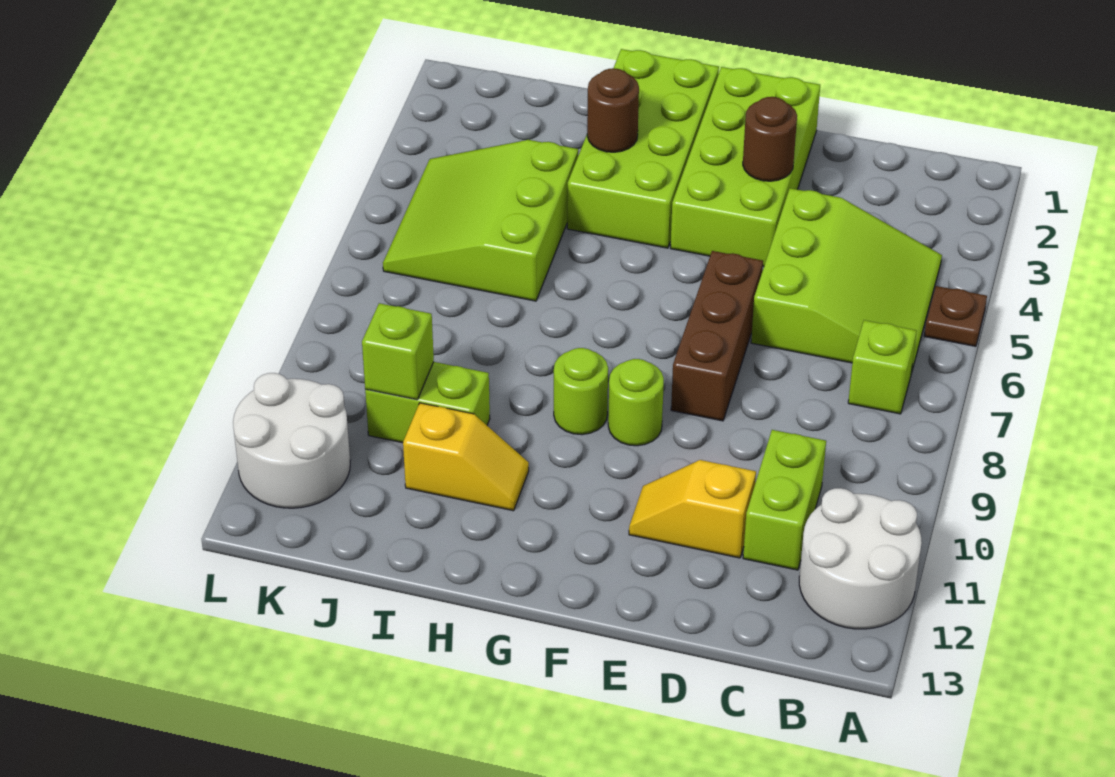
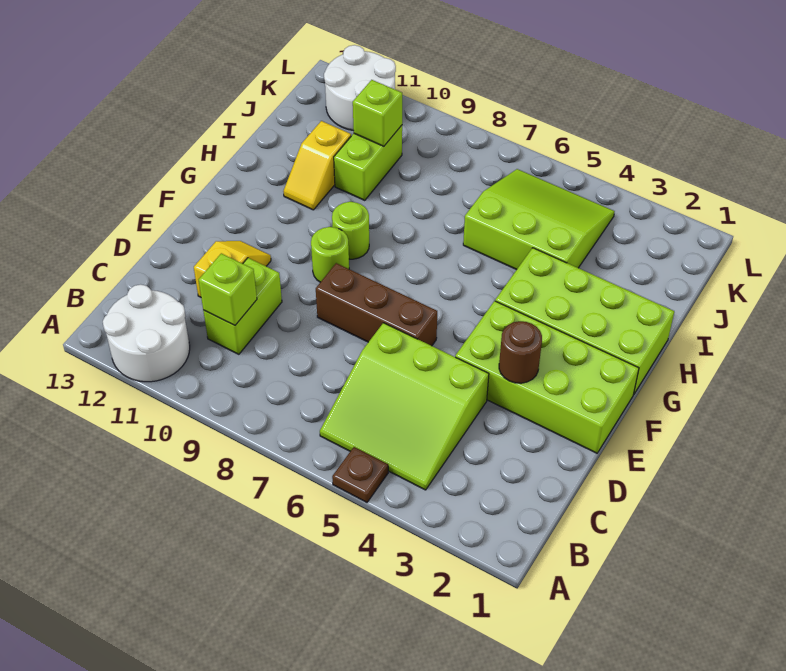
lime brick B7 level 1 -> lime brick C10 level 2
lime brick C10:C11 level 1 -> lime brick C10:D10 level 1
brown round brick H3 level 2 -> none

